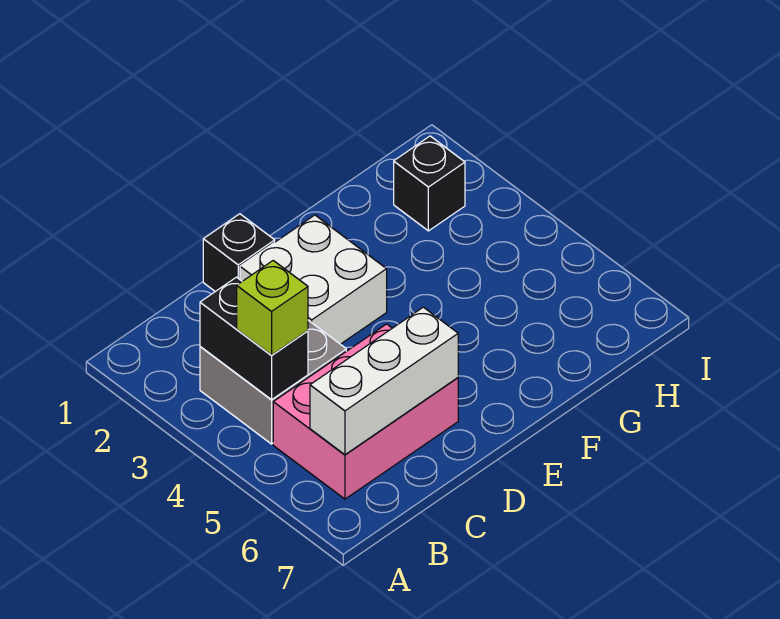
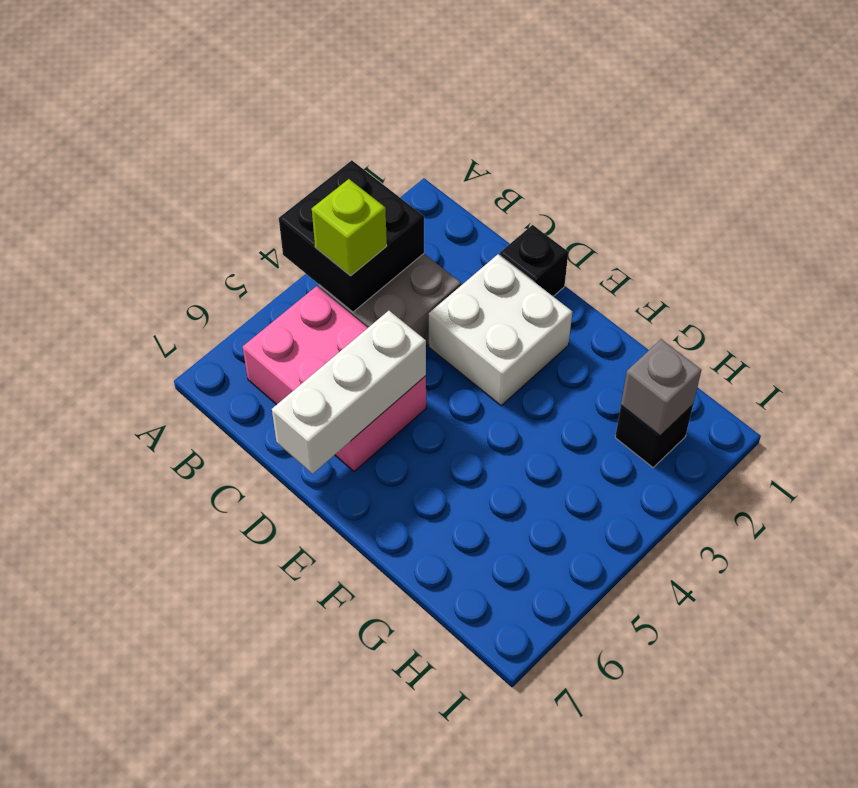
black brick B3:B4 level 2 -> black brick A3:B4 level 2
white brick B6:D6 level 2 -> white brick D5:D7 level 2
none -> grey brick H2 level 2

